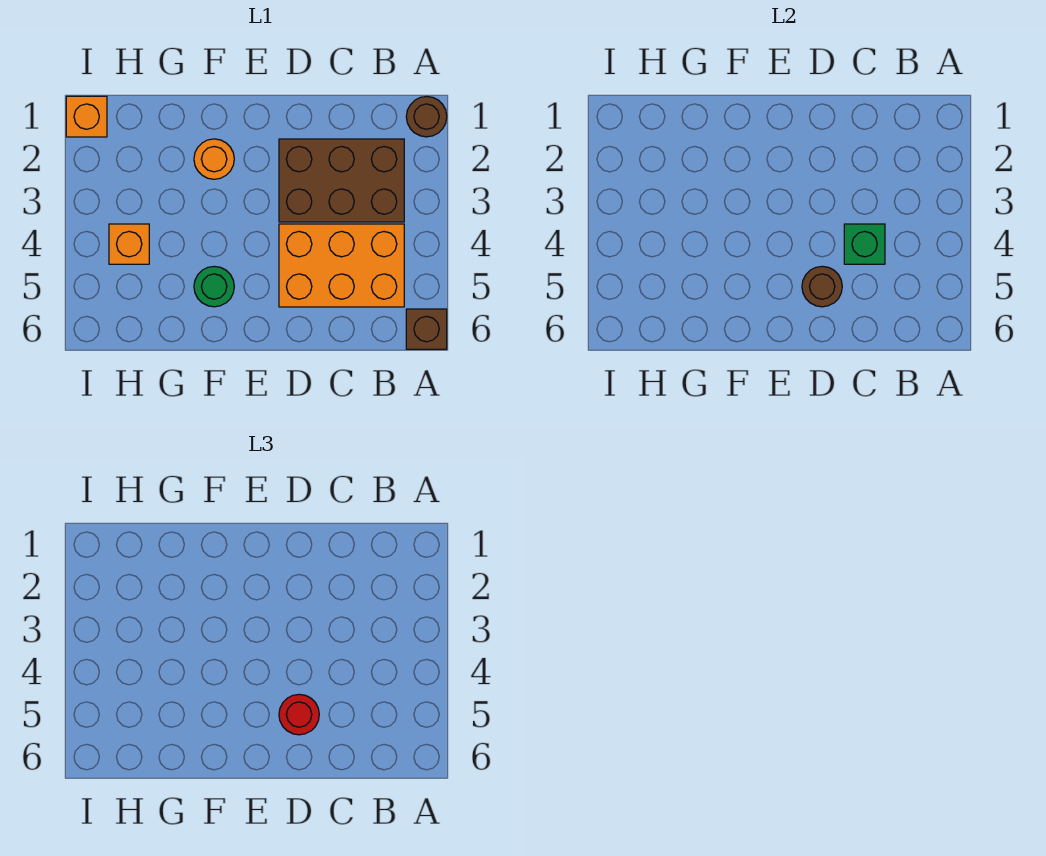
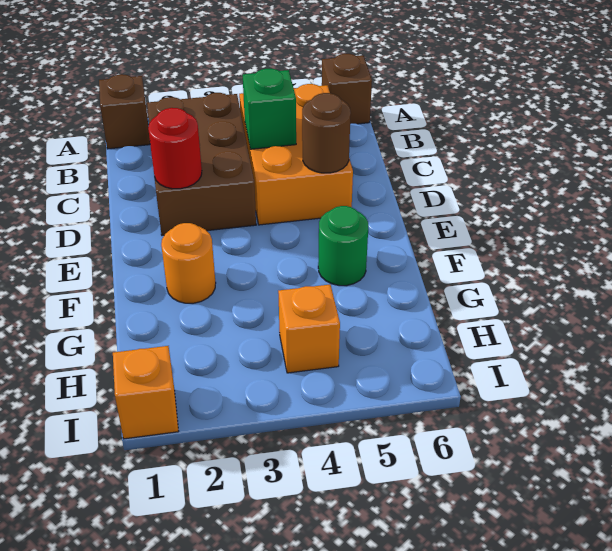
brown round brick A1 level 1 -> brown brick A1 level 1
red round brick D5 level 3 -> red round brick D2 level 2

